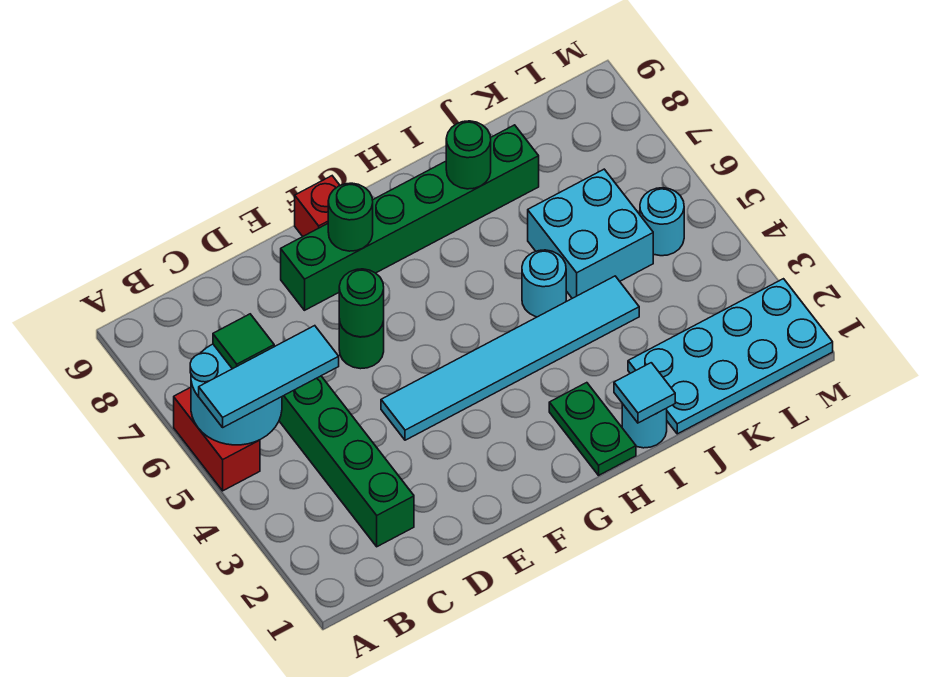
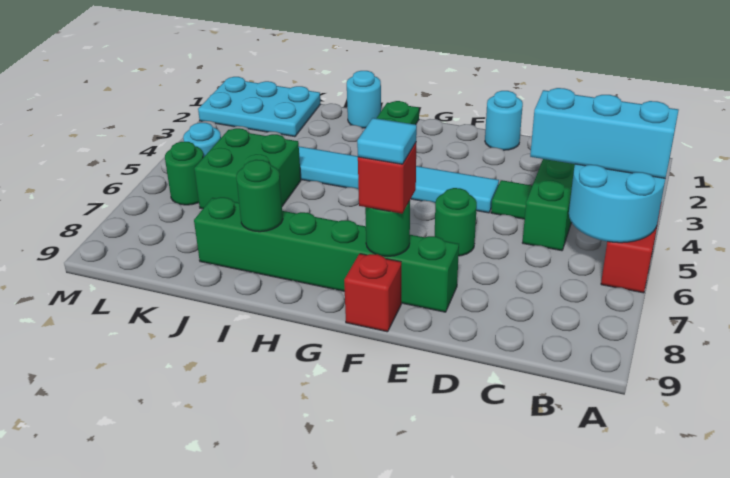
cyan tile A5:C5 level 3 -> cyan brick A5:C5 level 3
green tile B6 level 3 -> green tile D4 level 1
green round brick E6 level 2 -> green round brick L6 level 1
none -> red brick F8 level 3
cyan tile I1 level 2 -> cyan tile F8 level 4
cyan round brick I5 level 1 -> cyan round brick E1 level 1
cyan plate J1:M2 level 1 -> cyan plate K1:M2 level 1
cyan brick J5:K6 level 1 -> green brick J5:K6 level 1

